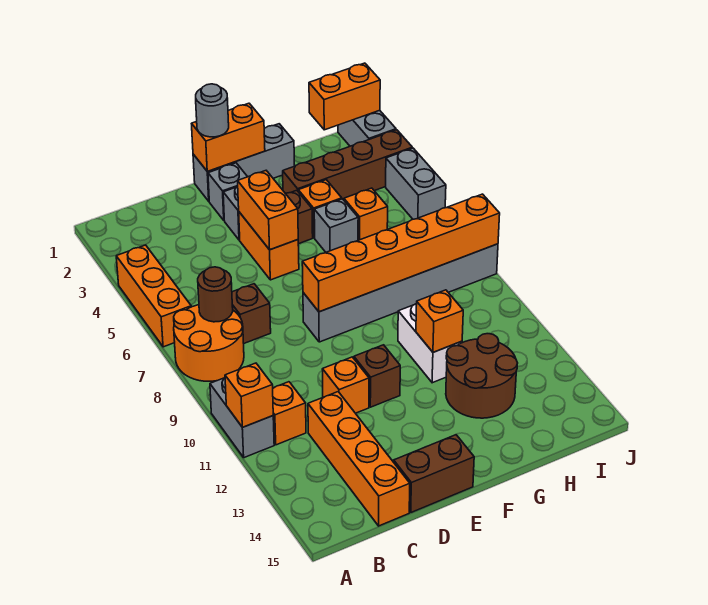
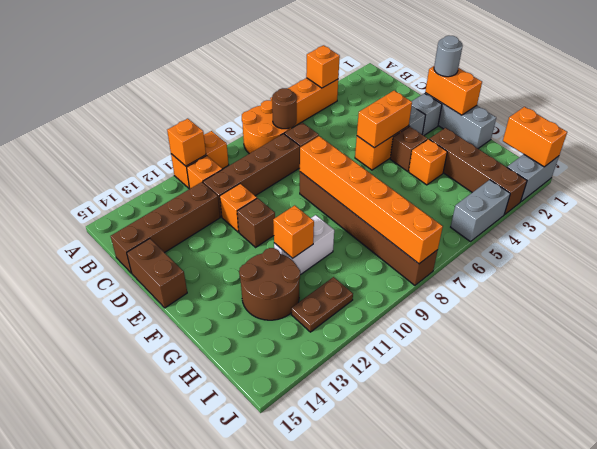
grey brick A10:A11 level 1 -> orange brick A10:A11 level 1
none -> brown brick C8:C11 level 1
orange brick C12:C15 level 1 -> brown brick C12:C15 level 1
grey brick E8:J8 level 1 -> brown brick E8:J8 level 1
grey brick G5 level 1 -> none
orange brick H5 level 1 -> orange brick A4 level 2
none -> brown plate I11:I12 level 1

